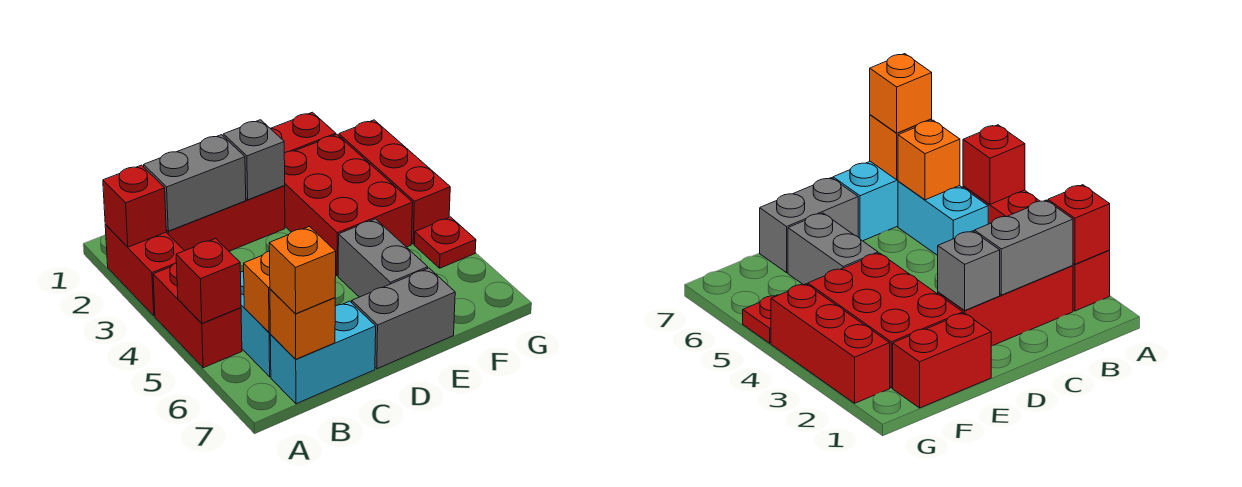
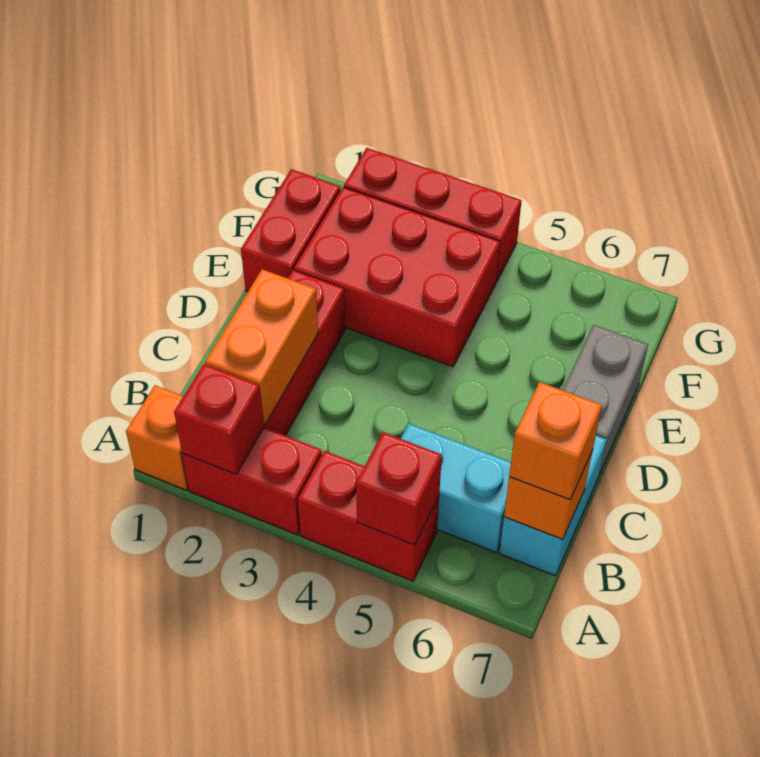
grey brick B2:C2 level 2 -> orange brick B2:C2 level 2
orange brick B6 level 2 -> orange brick A1 level 1
grey brick D2 level 2 -> none
grey brick E5:E6 level 1 -> none
red plate G5 level 1 -> none

